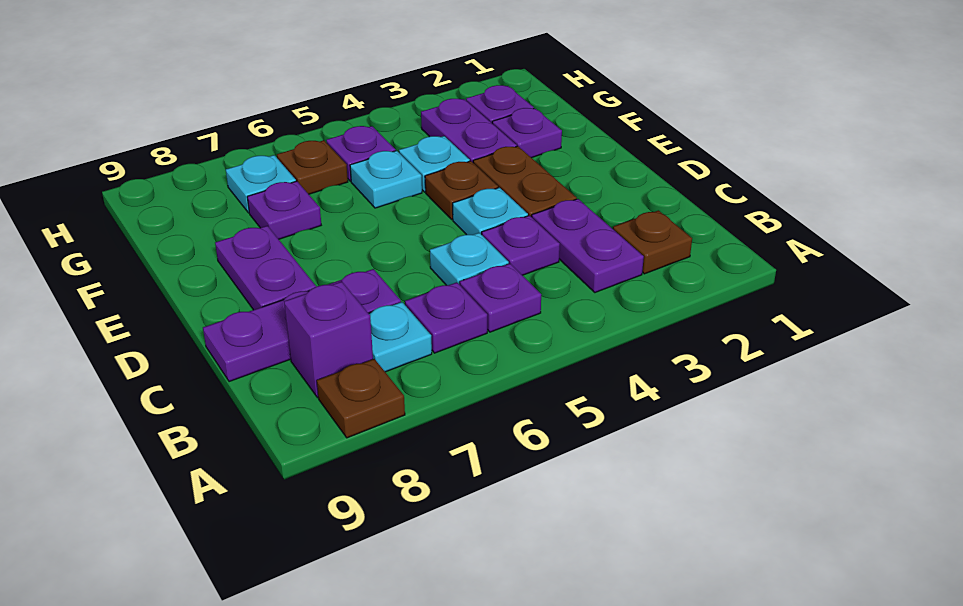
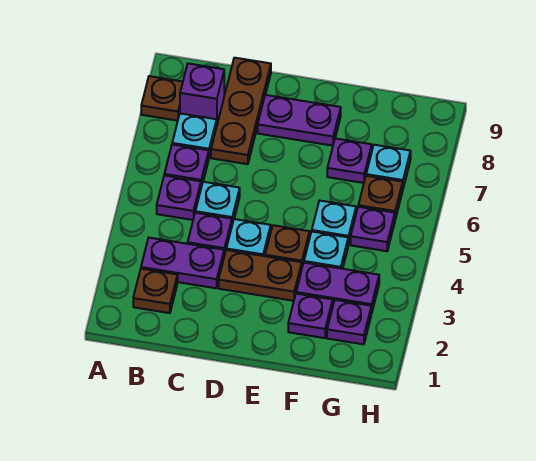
purple plate C7:C9 level 1 -> brown plate C7:C9 level 1

